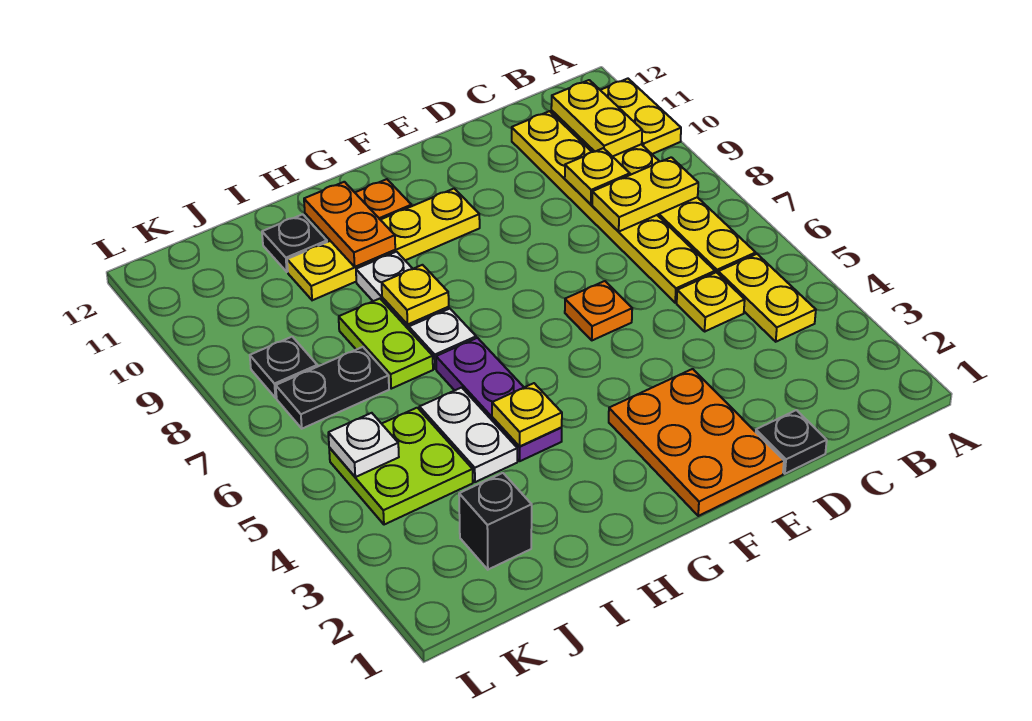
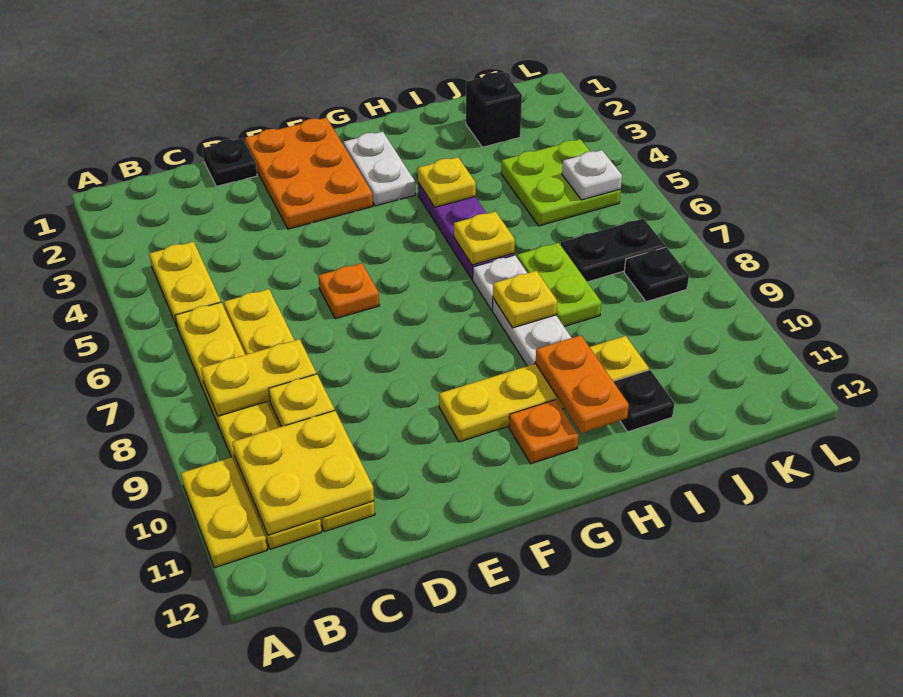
yellow plate B10:B11 level 2 -> yellow plate B10:C11 level 2
yellow plate C5 level 1 -> yellow plate H6 level 2
white plate I4:I5 level 1 -> white plate G2:G3 level 1

